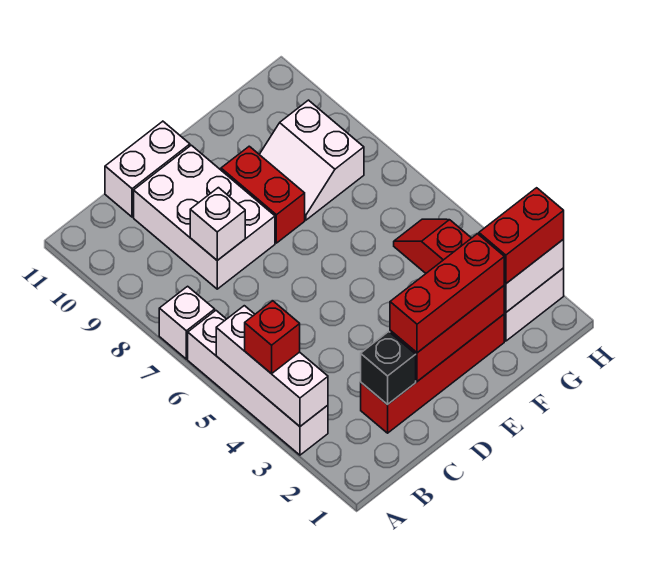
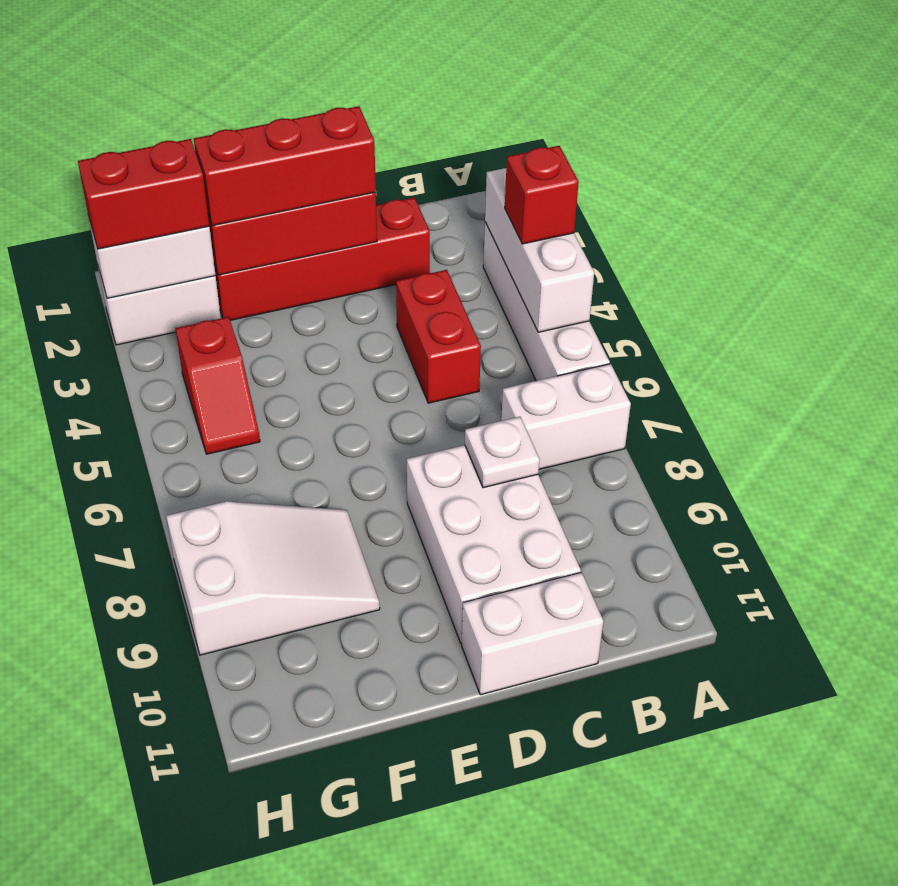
white brick A7 level 1 -> white brick A7:B7 level 1
black brick C2 level 2 -> none
white brick C8 level 2 -> white plate C8 level 2
red brick E8:E9 level 1 -> red brick C4:C5 level 1
white slope F8:G9 level 1 top G -> white slope F8:H9 level 1 top H

